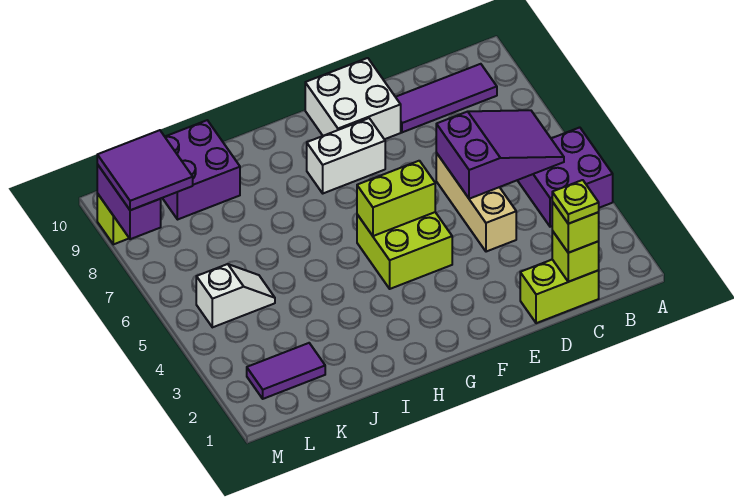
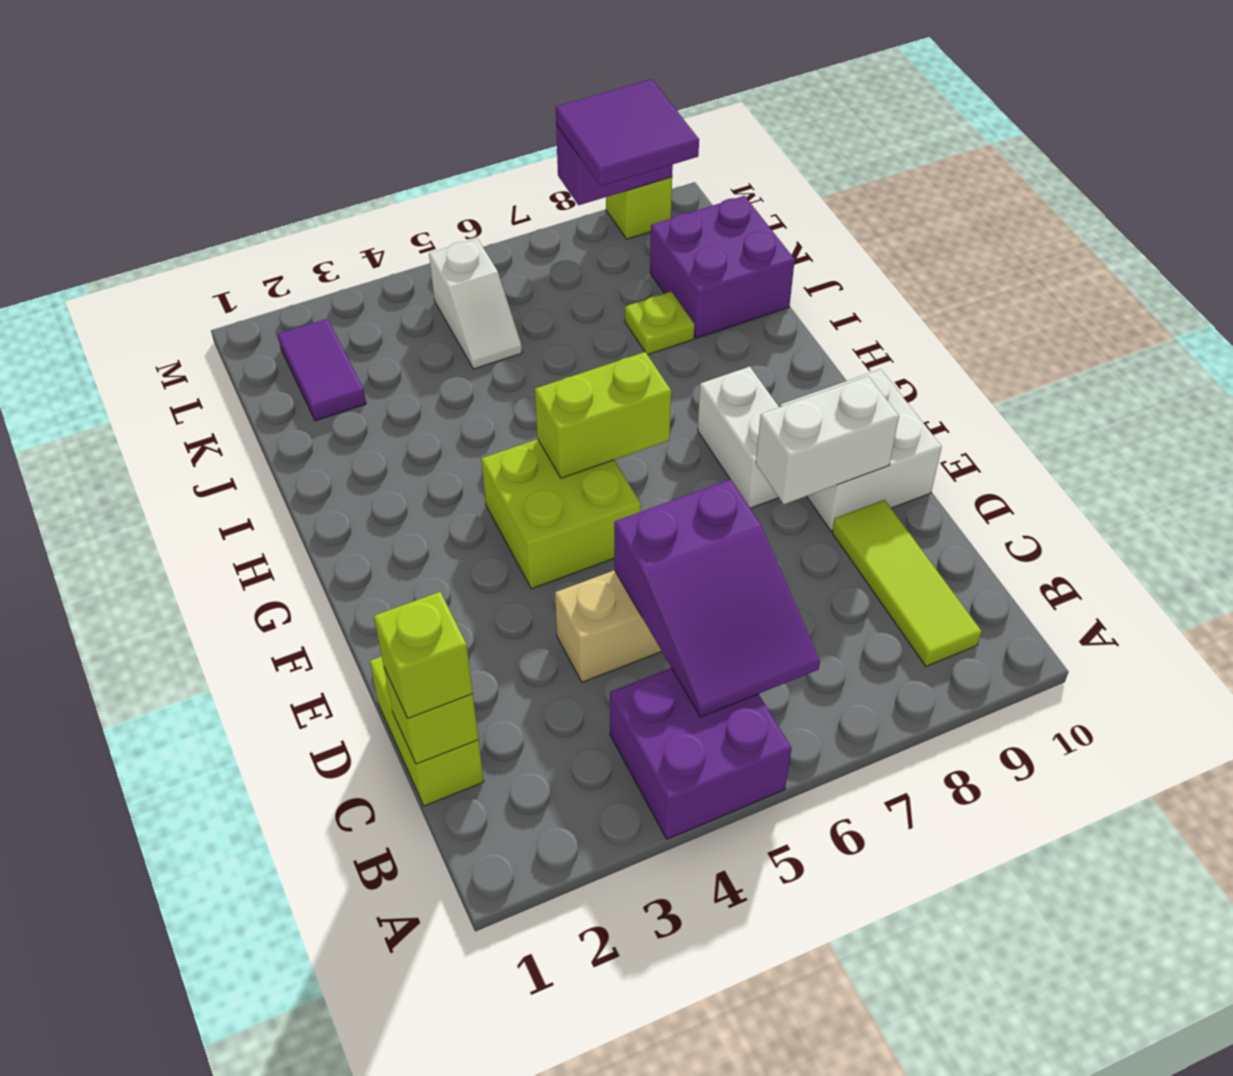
purple tile B9:D9 level 1 -> lime tile B9:D9 level 1
lime plate C1 level 4 -> lime plate J8 level 1
none -> white brick E8:E9 level 2
lime brick F5:G5 level 2 -> lime brick G5:G6 level 2

